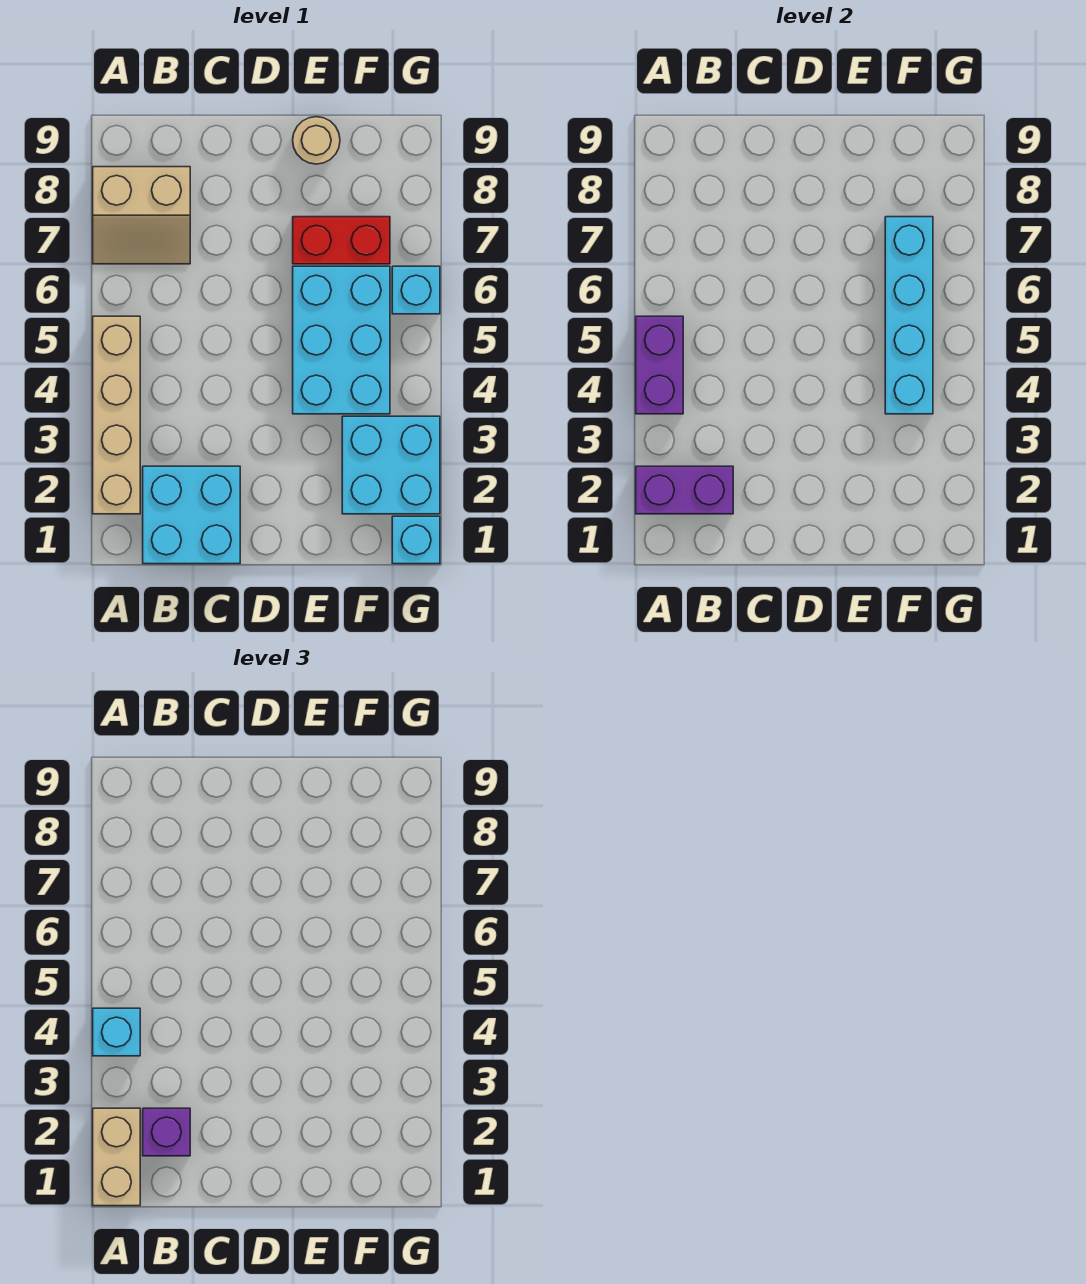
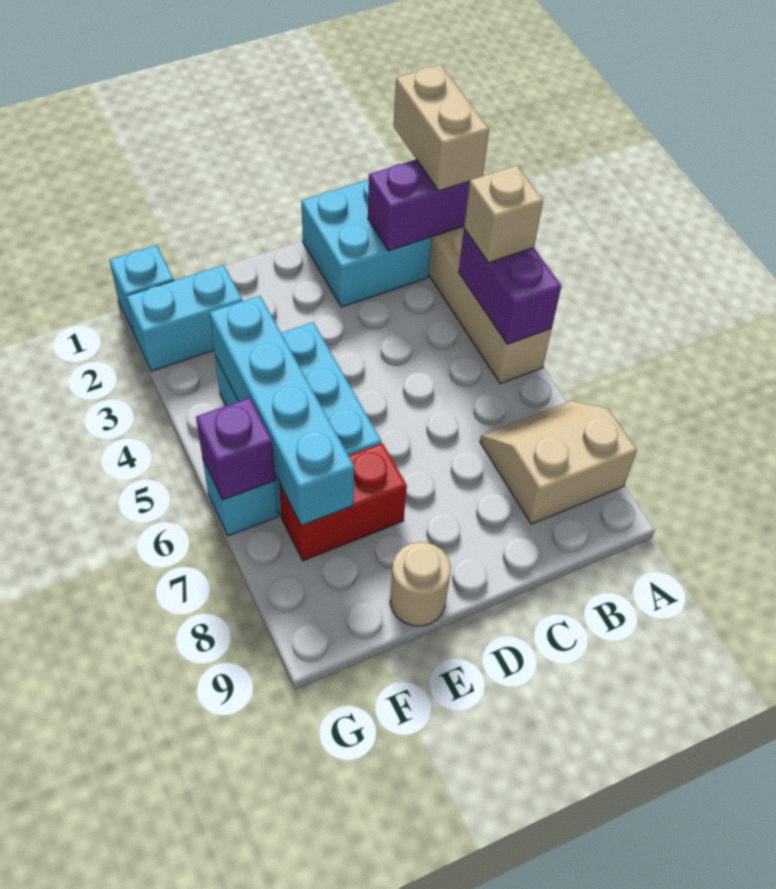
cyan brick A4 level 3 -> tan brick A4 level 3
purple brick B2 level 3 -> purple brick G6 level 2
cyan brick F2:G3 level 1 -> cyan brick F2:G2 level 1

